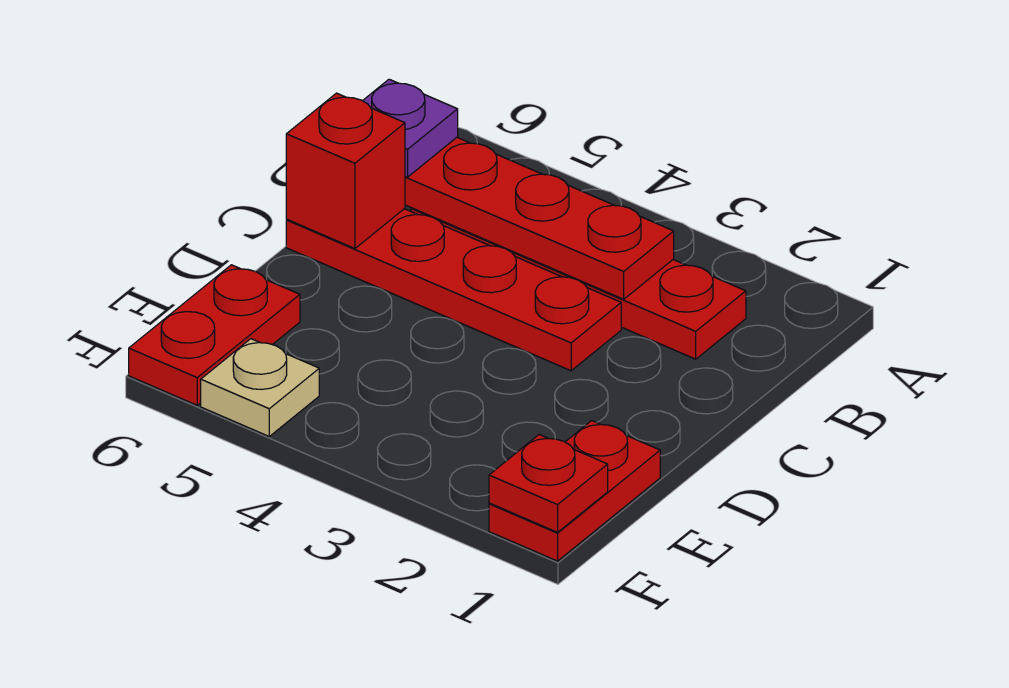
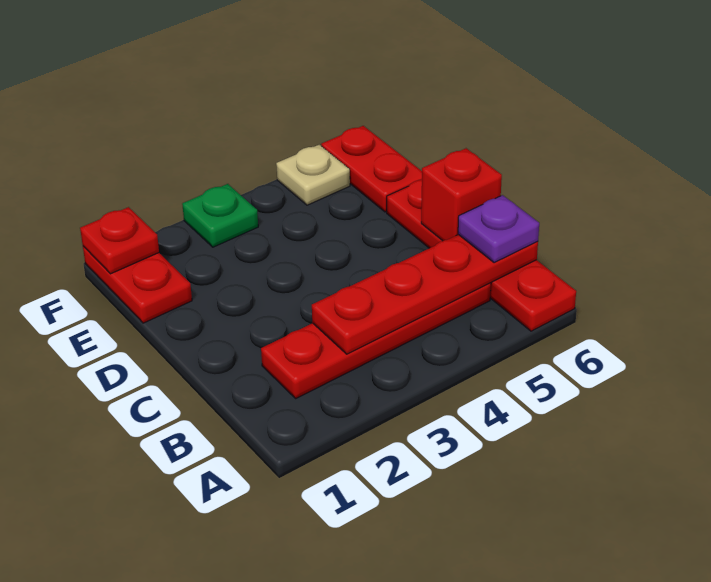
red plate C3:C6 level 1 -> red plate A6:D6 level 1
none -> green plate F3 level 1

